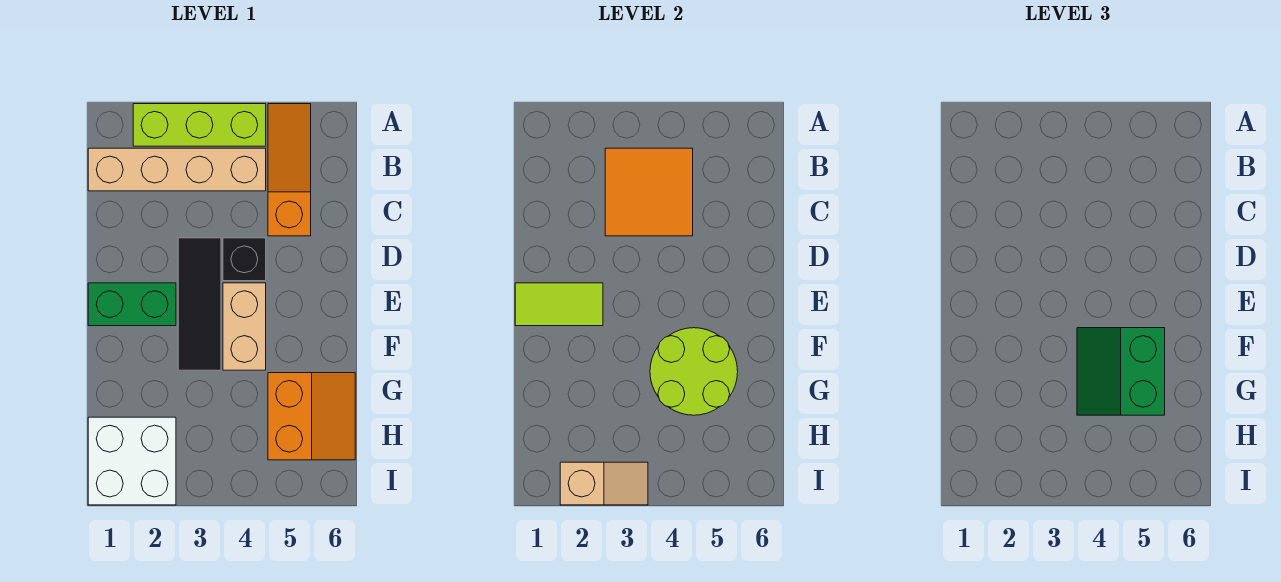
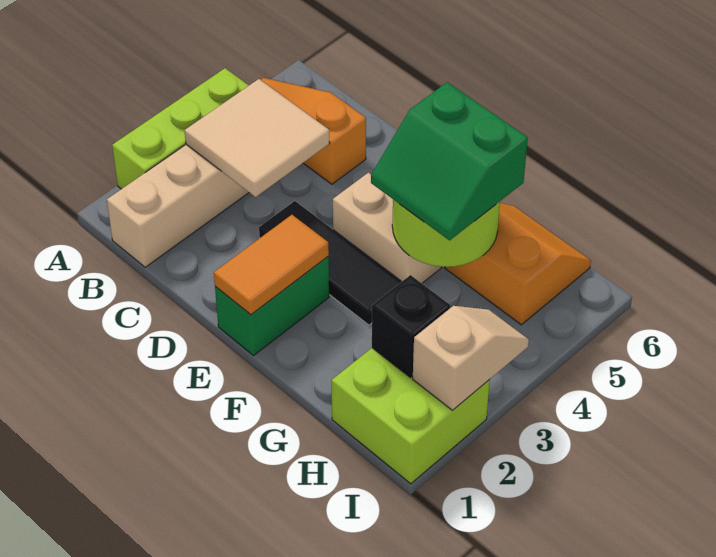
orange tile B3:C4 level 2 -> tan tile B3:C4 level 2
black brick D4 level 1 -> black brick H2 level 2
lime tile E1:E2 level 2 -> orange tile E1:E2 level 2
white brick H1:I2 level 1 -> lime brick H1:I2 level 1

